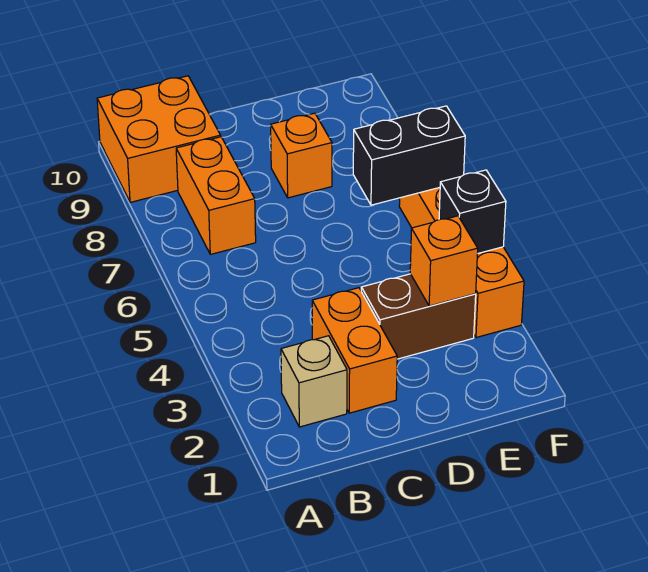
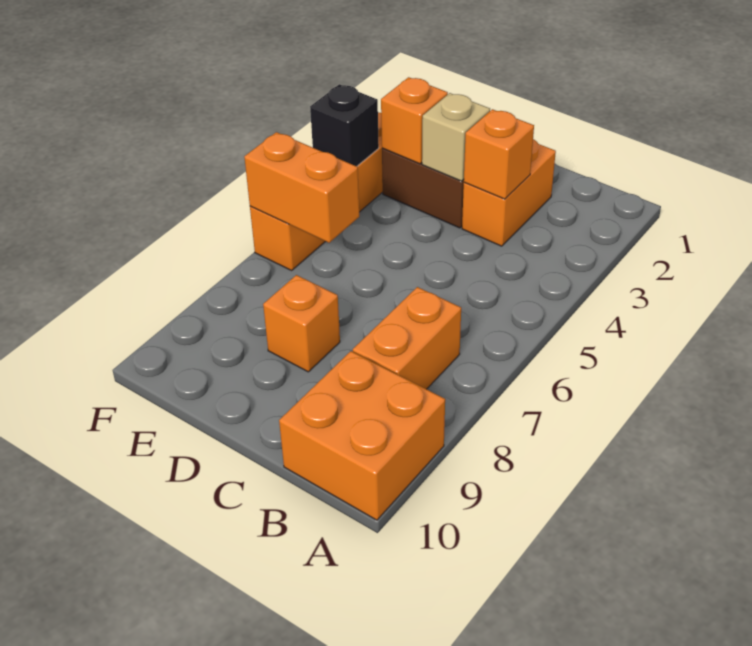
tan brick B2 level 1 -> tan brick D3 level 2
none -> orange brick C3 level 2
black brick E6:F6 level 2 -> orange brick E6:F6 level 2

